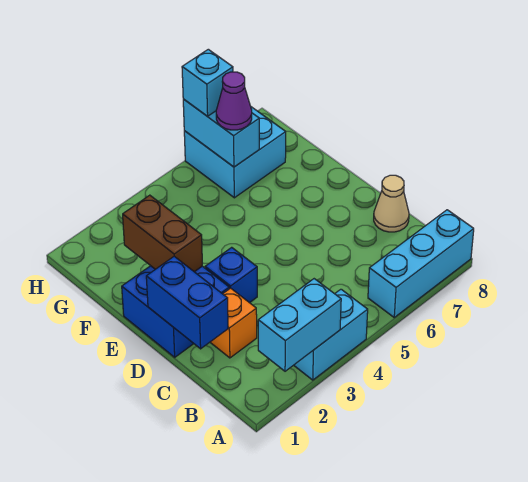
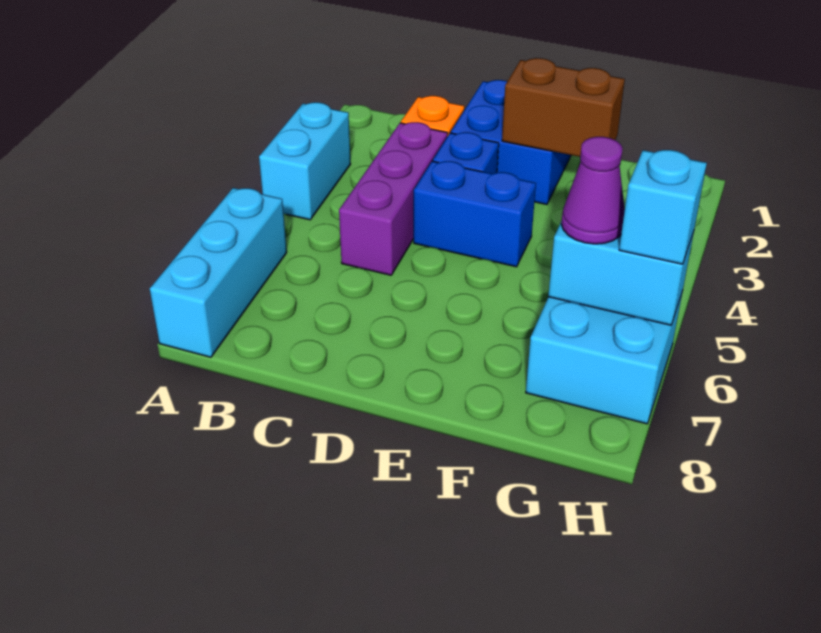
cyan brick A2:A3 level 2 -> none
blue brick C1:D1 level 2 -> blue brick D4:E4 level 1
none -> purple brick C3:C5 level 1
tan cone C8 level 1 -> none

